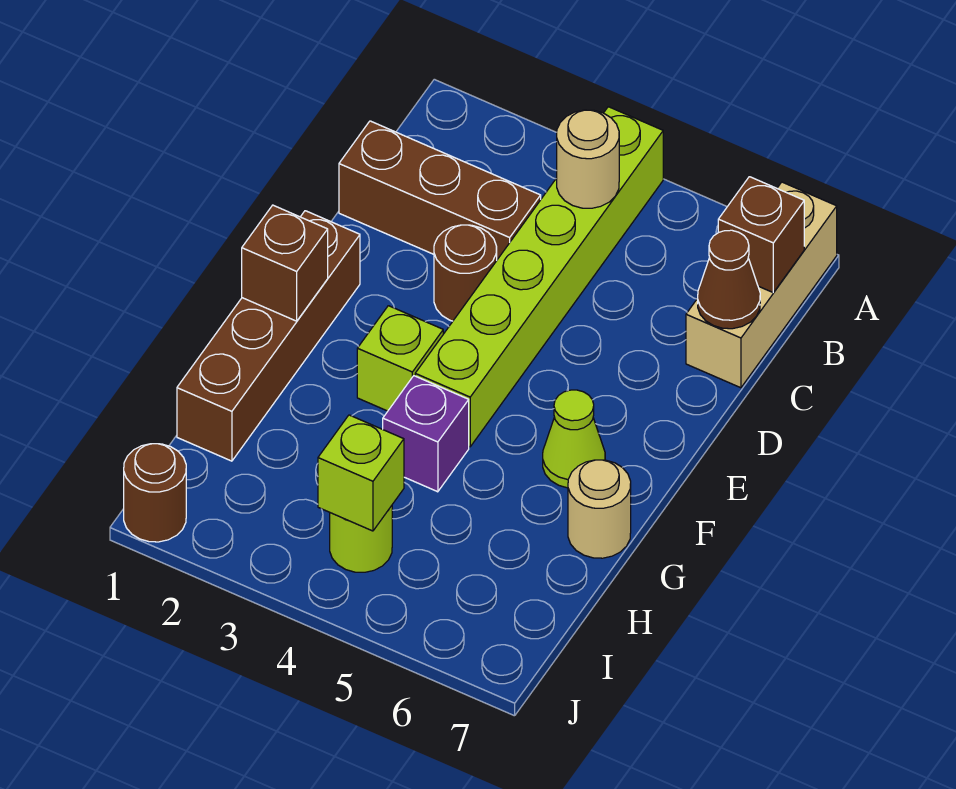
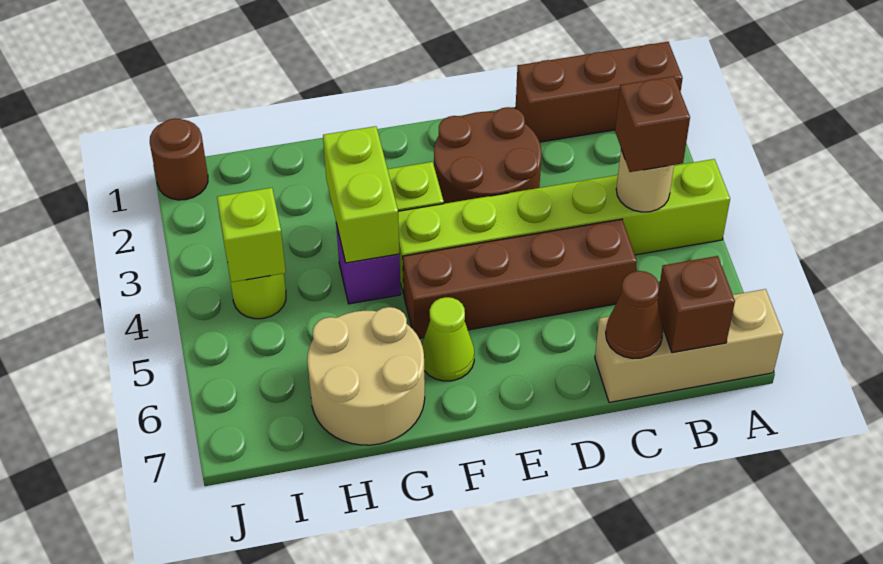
brown brick C1:C3 level 1 -> brown brick A1:C1 level 1
brown round brick D3 level 1 -> brown round brick D2:E3 level 1
brown brick E1:H1 level 1 -> brown brick C5:F5 level 1
brown brick F1 level 2 -> brown brick B4 level 3
none -> lime brick G3:G4 level 2
tan round brick G7 level 1 -> tan round brick G6:H7 level 1

